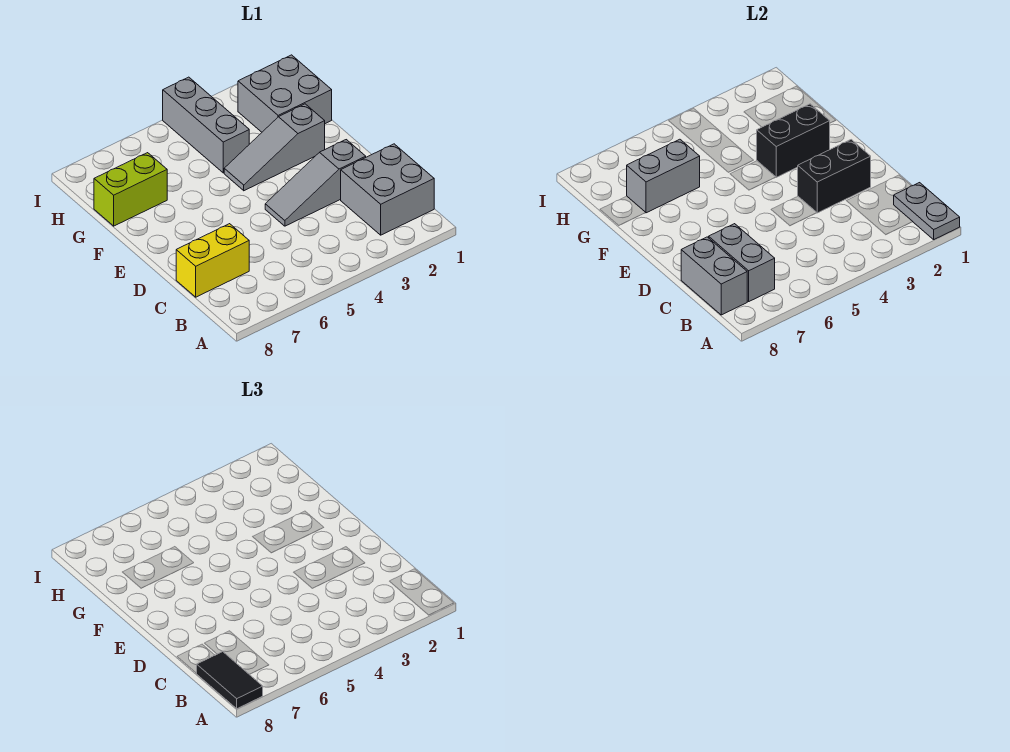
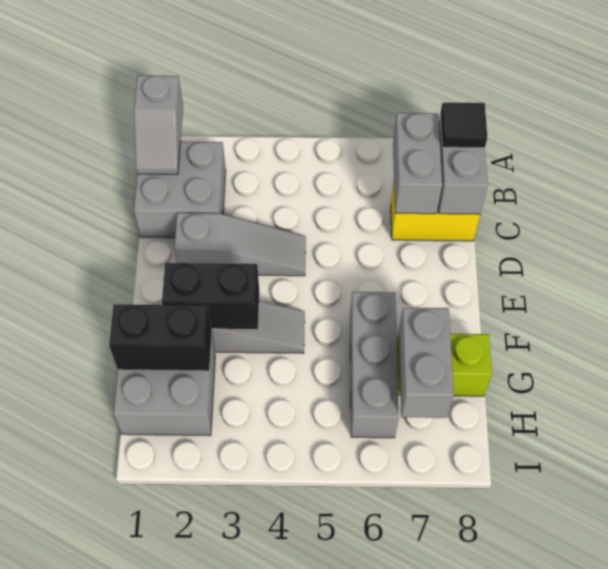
grey plate A1:B1 level 2 -> grey slope A1:B1 level 2 top A
black tile A8:B8 level 3 -> black tile B8 level 3
black brick D2:D3 level 2 -> black brick G1:G2 level 2
grey brick G4:I4 level 1 -> grey brick F6:H6 level 1
grey brick G6:G7 level 2 -> grey brick G7:H7 level 2

